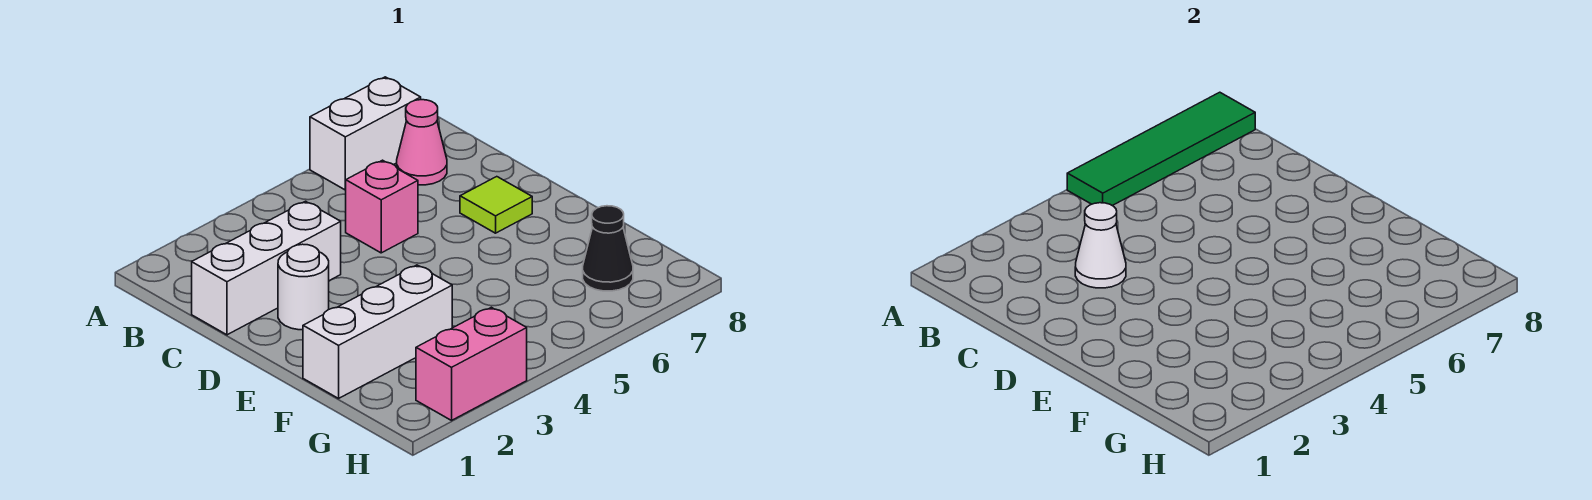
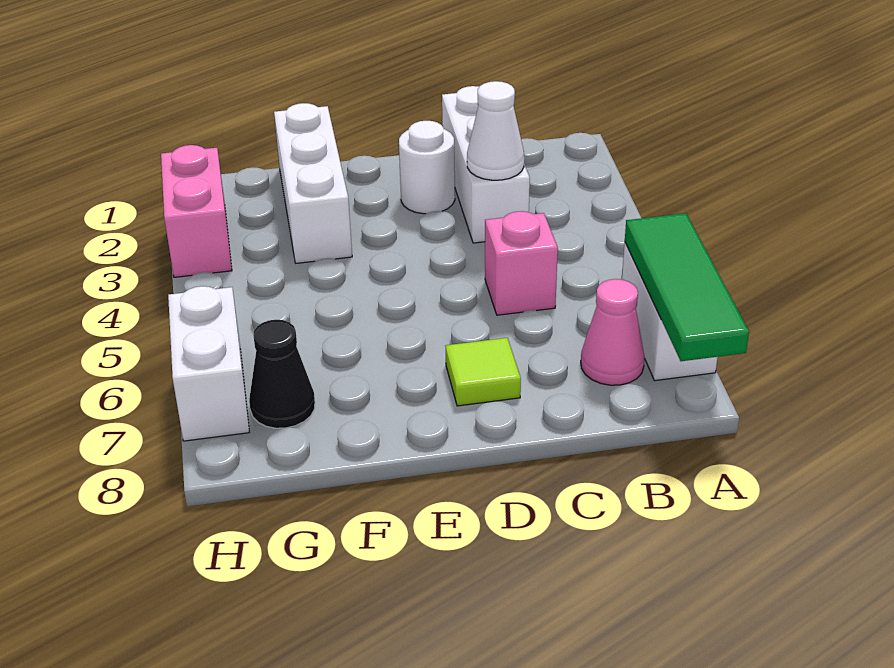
green tile A5:A8 level 2 -> green tile A6:A8 level 2
none -> white brick H6:H7 level 1

